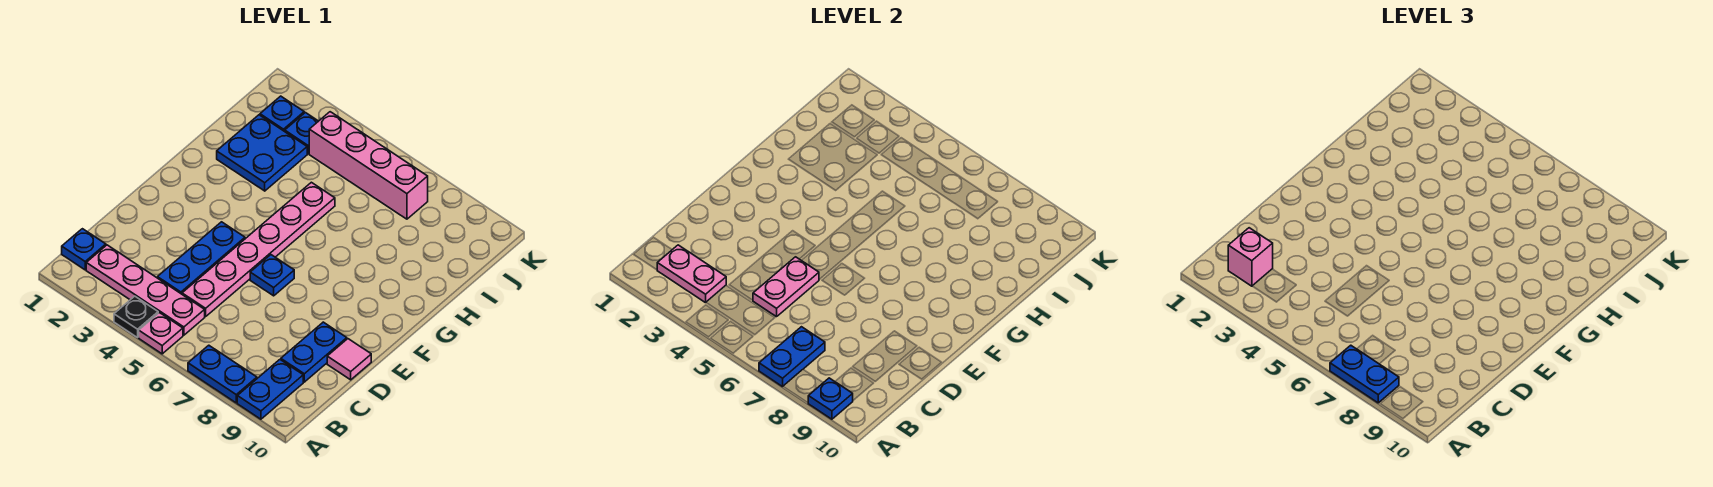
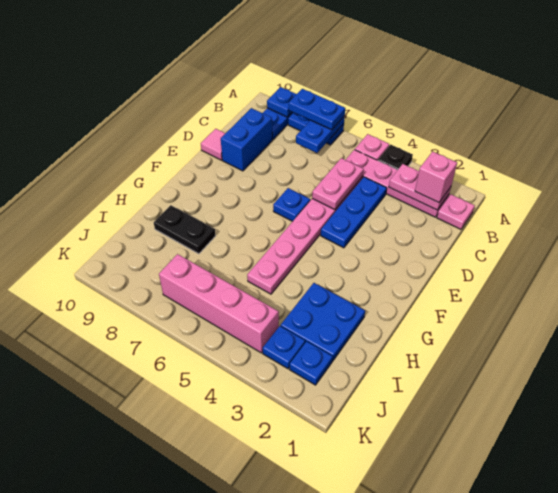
blue plate B1 level 1 -> pink plate B1 level 1
blue plate C9:D9 level 1 -> blue brick C9:D9 level 1
none -> black plate H8:H9 level 1

